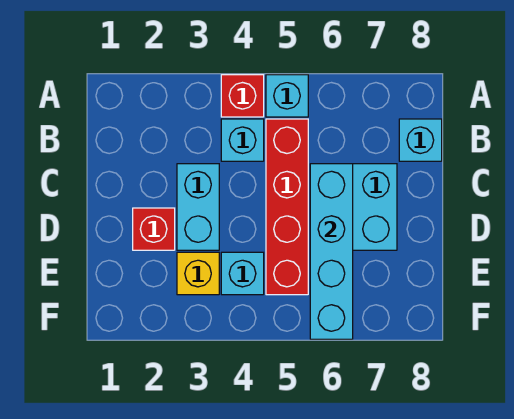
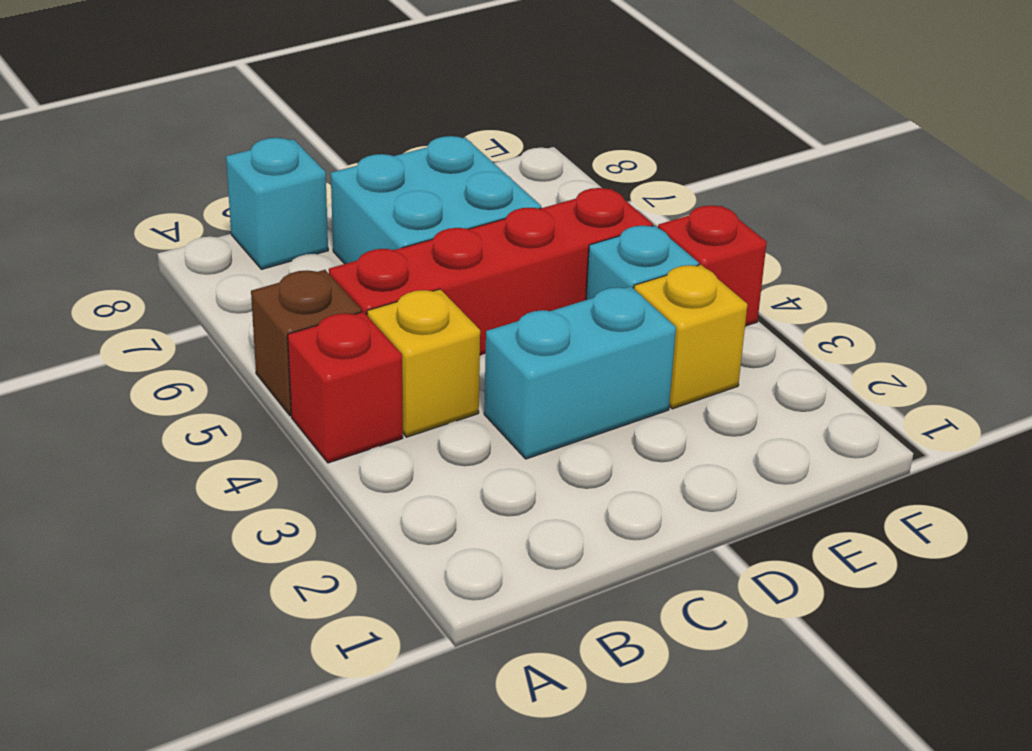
cyan brick A5 level 1 -> brown brick A5 level 1
cyan brick B4 level 1 -> yellow brick B4 level 1
cyan brick C6:F6 level 2 -> none
red brick D2 level 1 -> red brick F4 level 1

